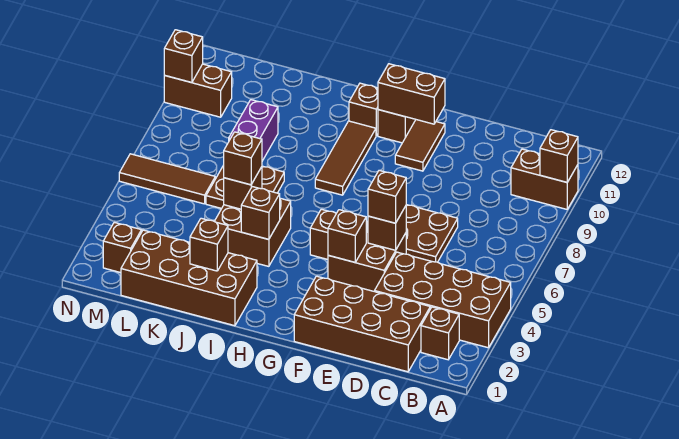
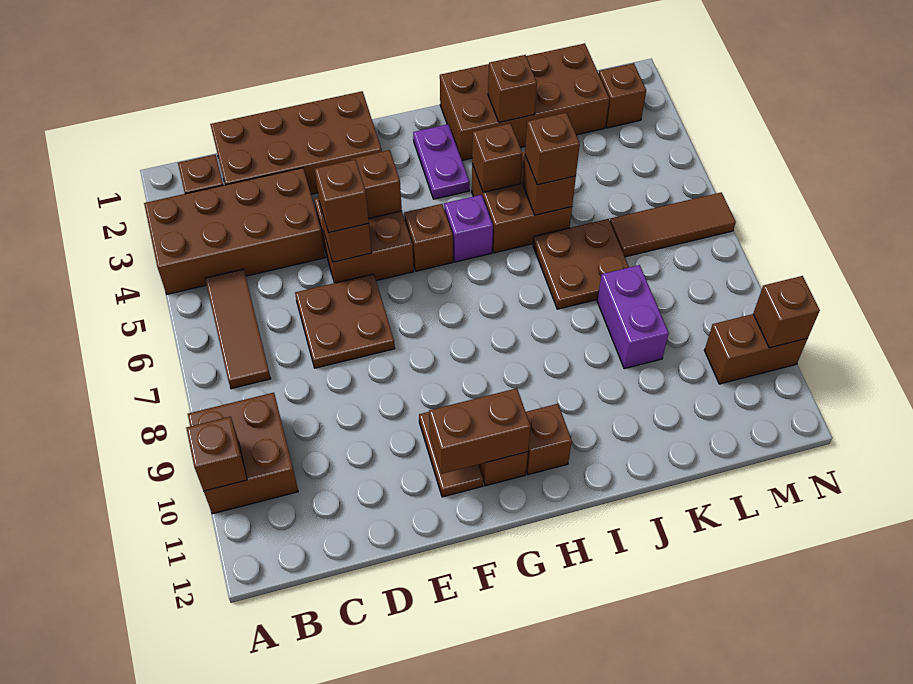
brown brick A10:B10 level 1 -> brown brick A9:B10 level 1
none -> purple plate H2:H3 level 1
none -> purple brick H5 level 1
brown tile H8:H10 level 1 -> brown tile B5:B7 level 1

